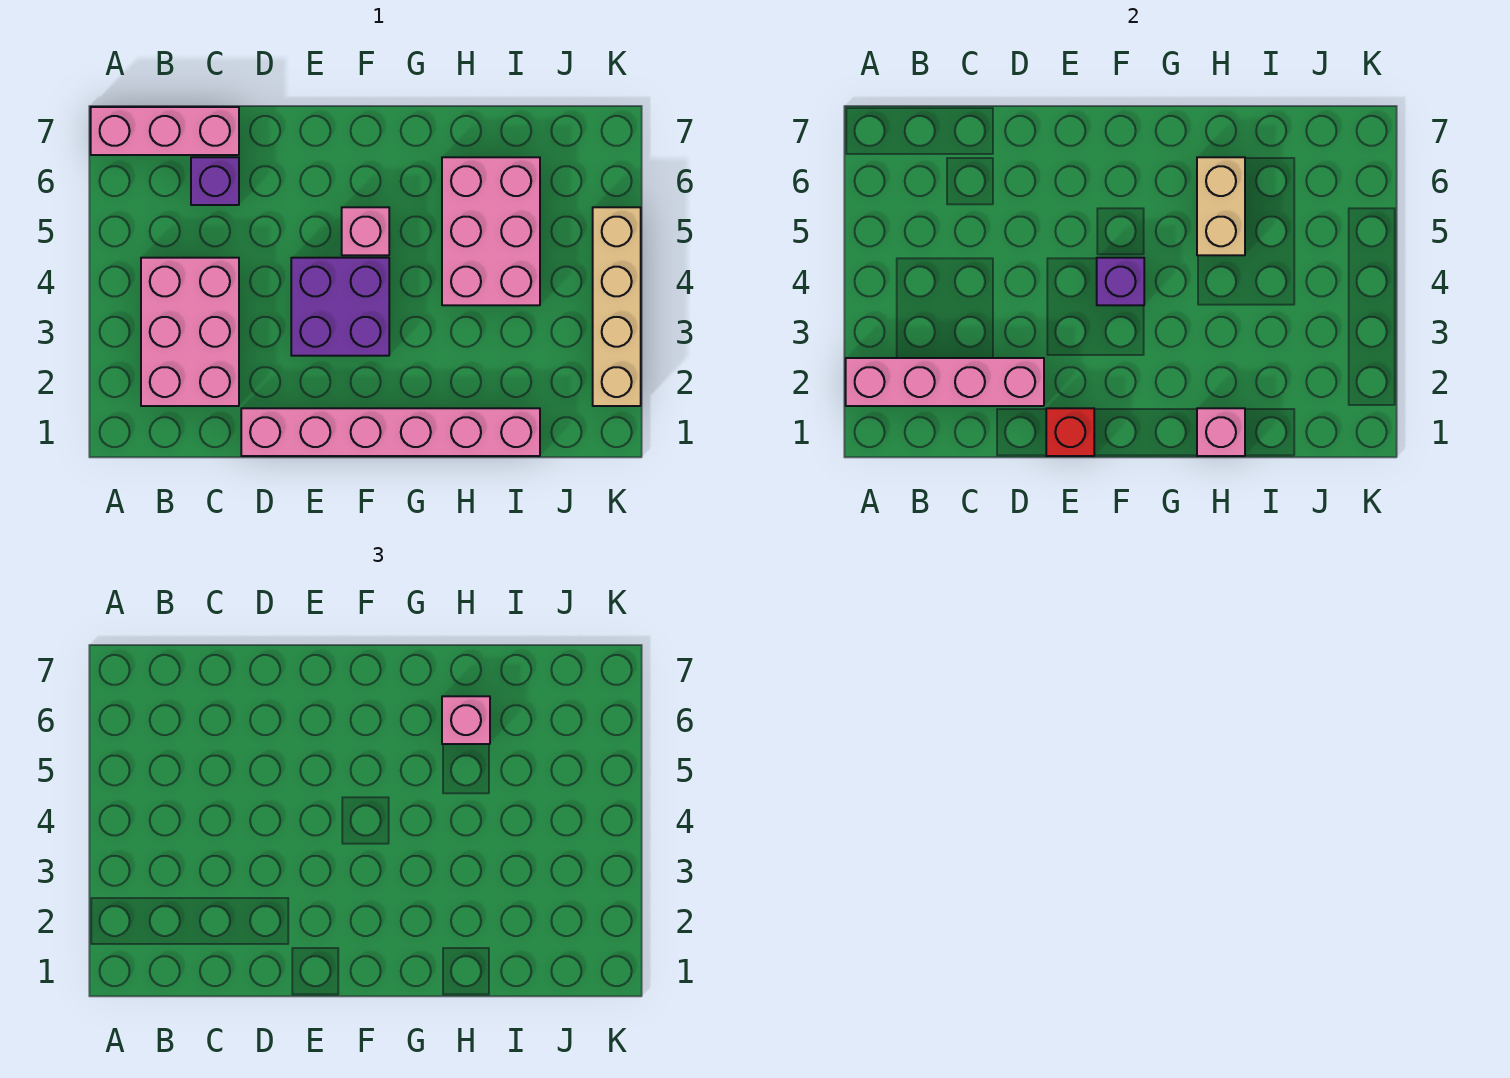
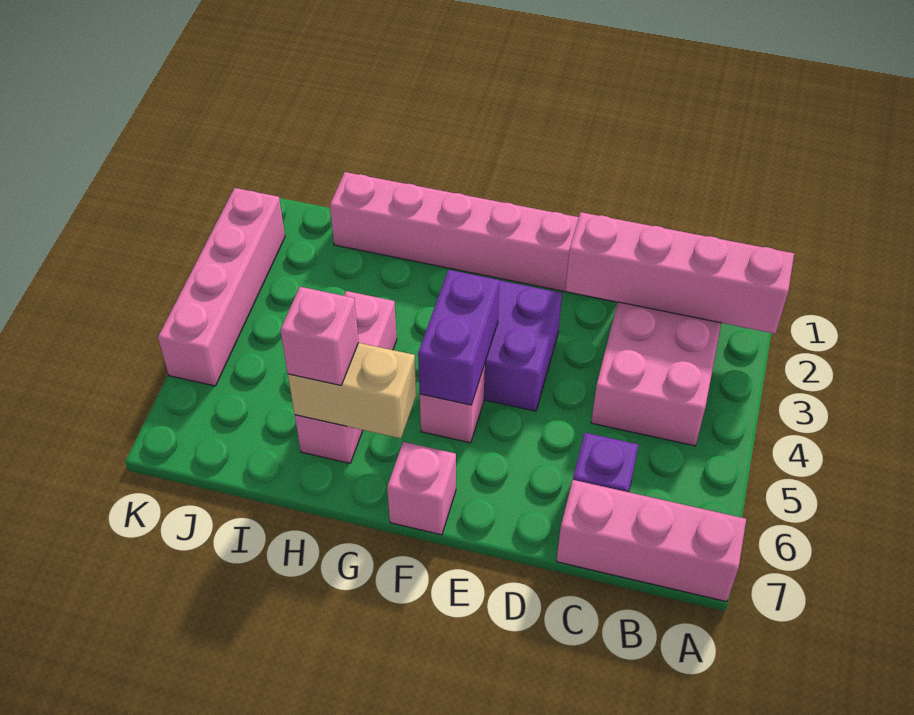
red brick E1 level 2 -> none
purple brick F4 level 2 -> purple brick F4:F5 level 2
pink brick H1 level 2 -> pink brick F7 level 1
pink brick H4:I6 level 1 -> pink brick H4:H6 level 1
tan brick H5:H6 level 2 -> tan brick G6:H6 level 2
tan brick K2:K5 level 1 -> pink brick K2:K5 level 1

